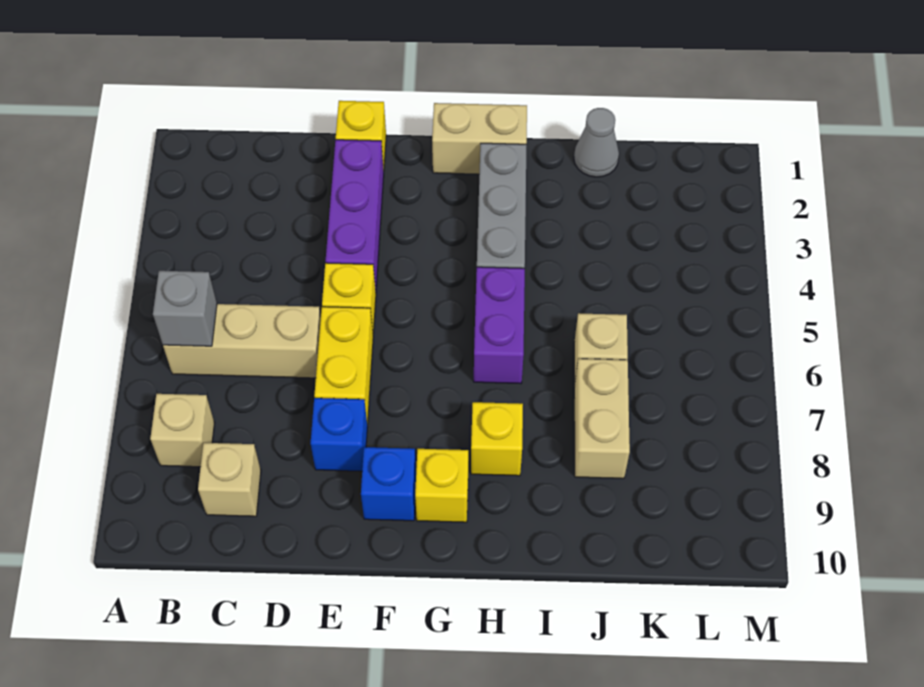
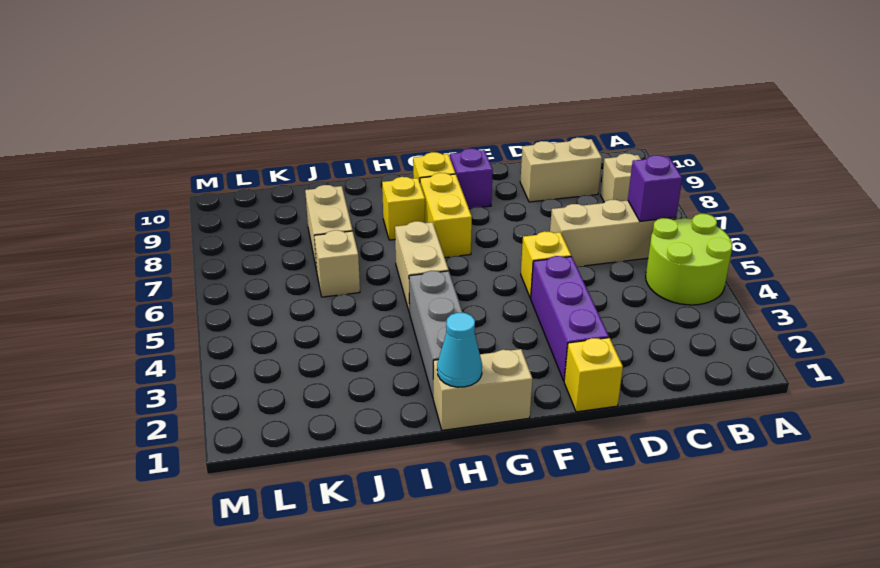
none -> lime round brick A4:B5 level 1
grey brick B6 level 2 -> purple brick B6 level 2
tan brick C9 level 1 -> tan brick C9:D9 level 1
yellow brick E6:E7 level 1 -> yellow brick G7:G8 level 1
blue brick E8 level 1 -> none
blue brick F9 level 1 -> purple brick F9 level 1
none -> cyan cone H1 level 2
purple brick H5:H6 level 1 -> tan brick H5:H6 level 1
grey cone J1 level 1 -> none

